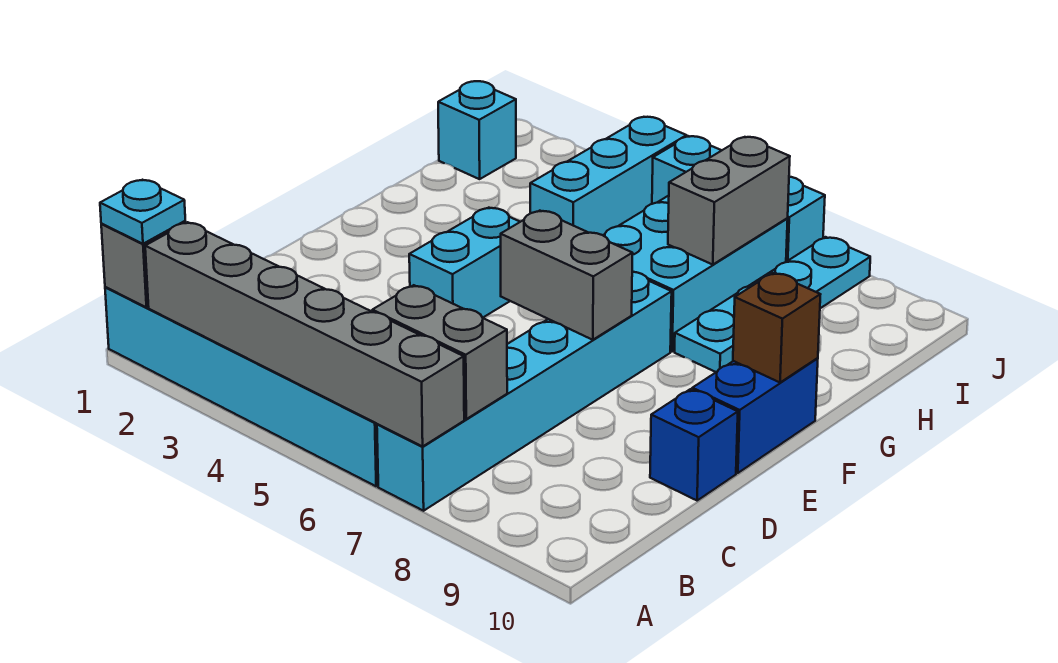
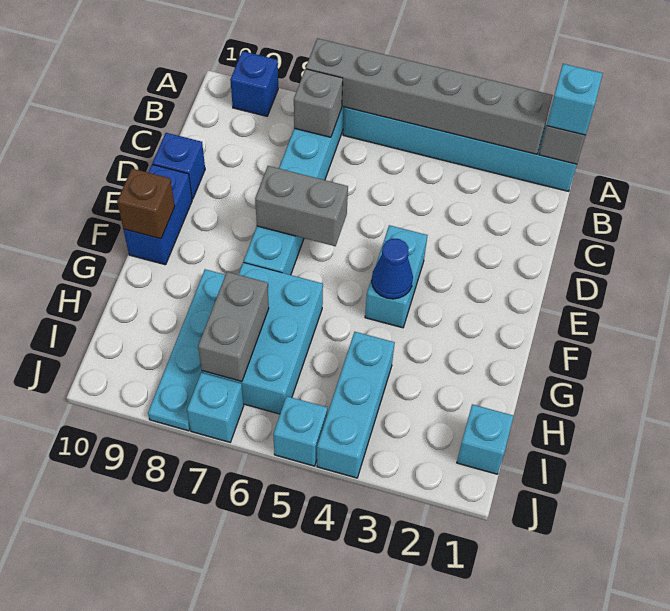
cyan plate A1 level 3 -> cyan brick A1 level 3
none -> blue brick A9 level 1
grey brick B6:B7 level 2 -> grey brick B7 level 2
none -> blue cone F4 level 2

